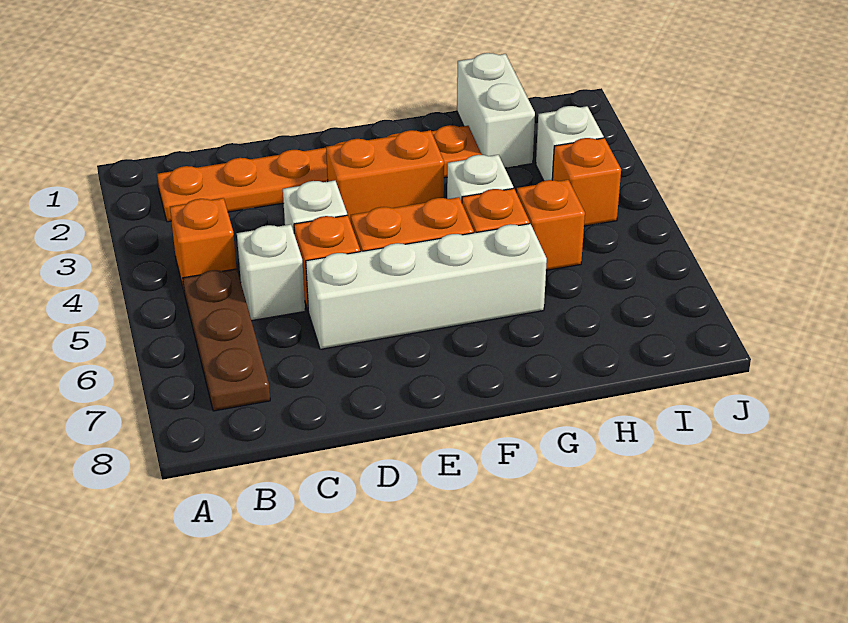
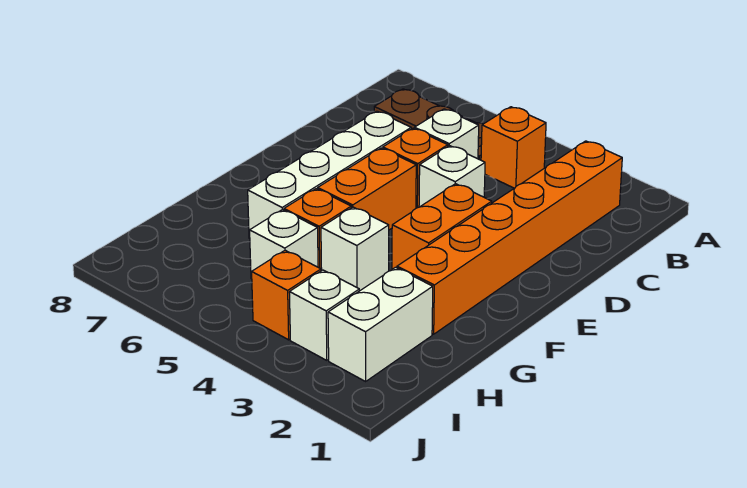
orange plate B2:G2 level 1 -> orange brick B2:G2 level 1
white brick H1:H2 level 1 -> white brick H2:I2 level 1
orange brick H5 level 1 -> white brick H5 level 1

